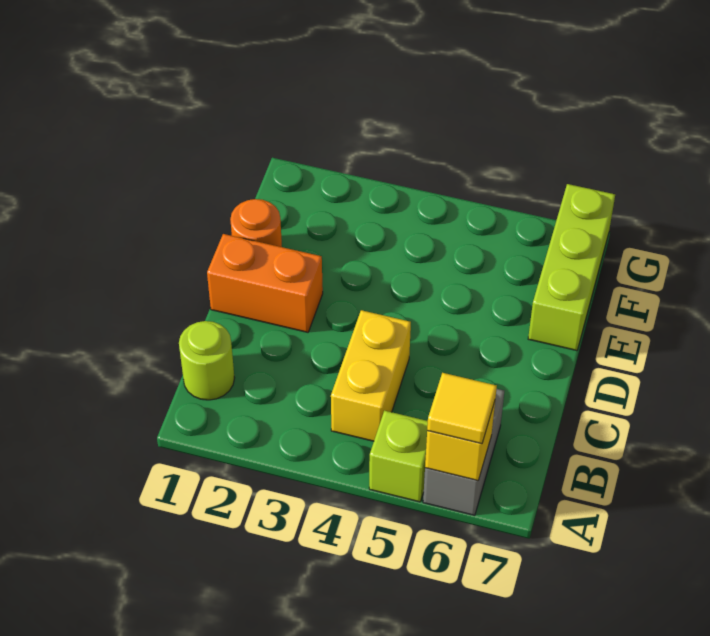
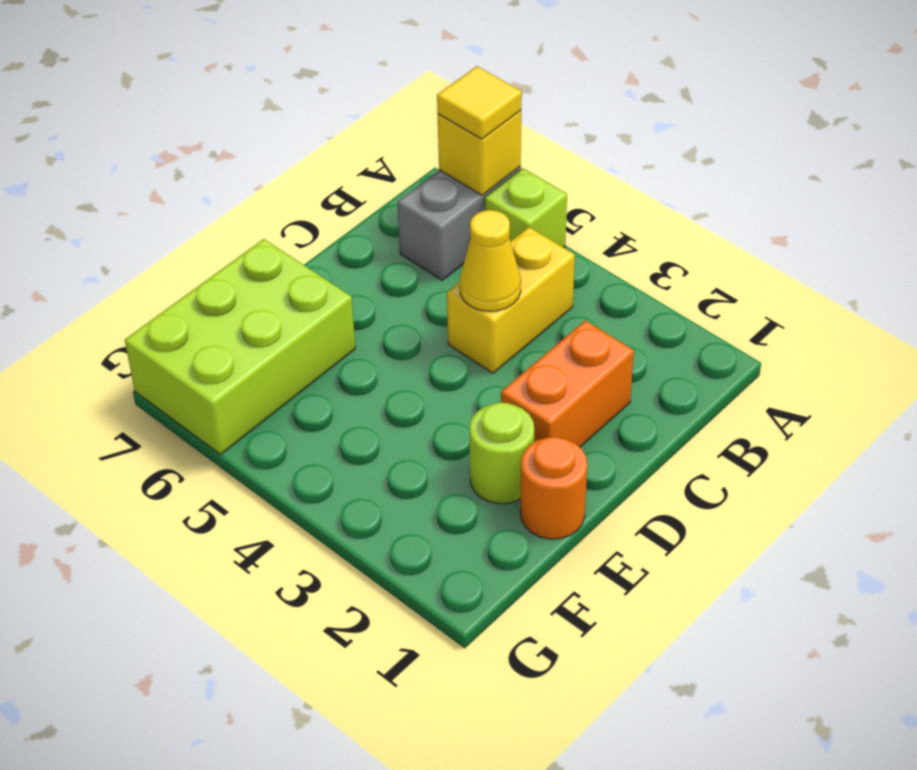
lime round brick B1 level 1 -> lime round brick E2 level 1
none -> yellow cone C4 level 2
orange brick D1:D2 level 1 -> orange brick C2:D2 level 1
lime brick E7:G7 level 1 -> lime brick E6:G7 level 1

